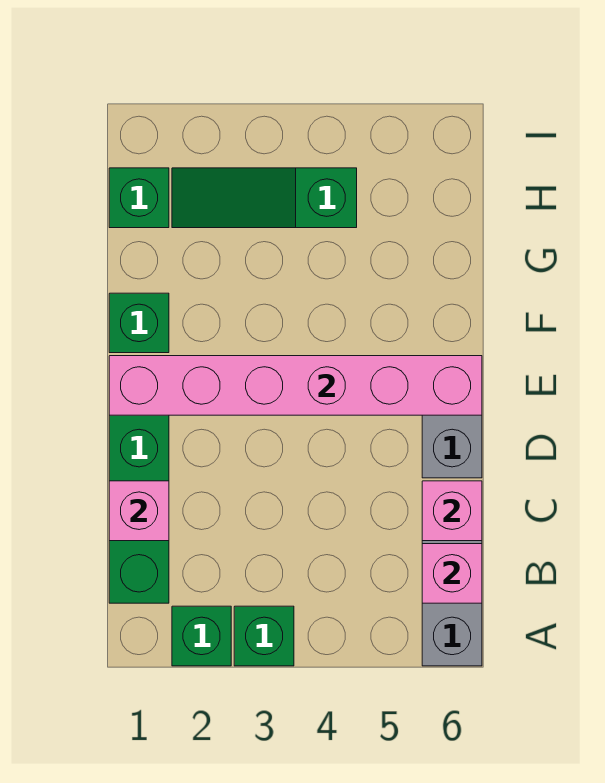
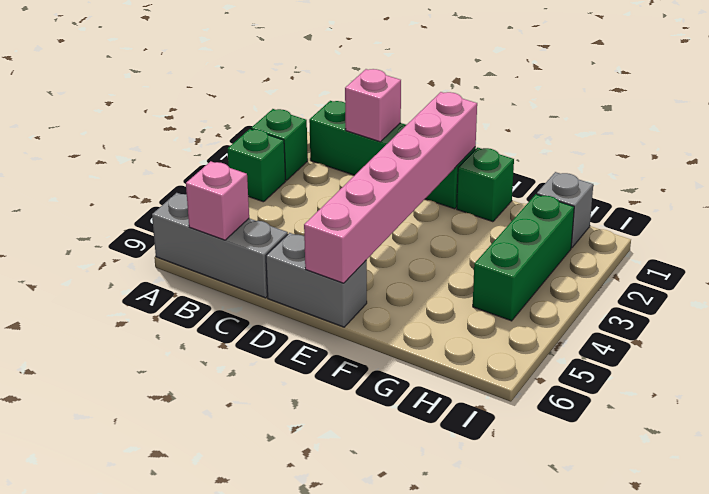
pink brick C6 level 2 -> none
green brick H1 level 1 -> grey brick H1 level 1
green slope H2:H4 level 1 top 4 -> green brick H2:H4 level 1

